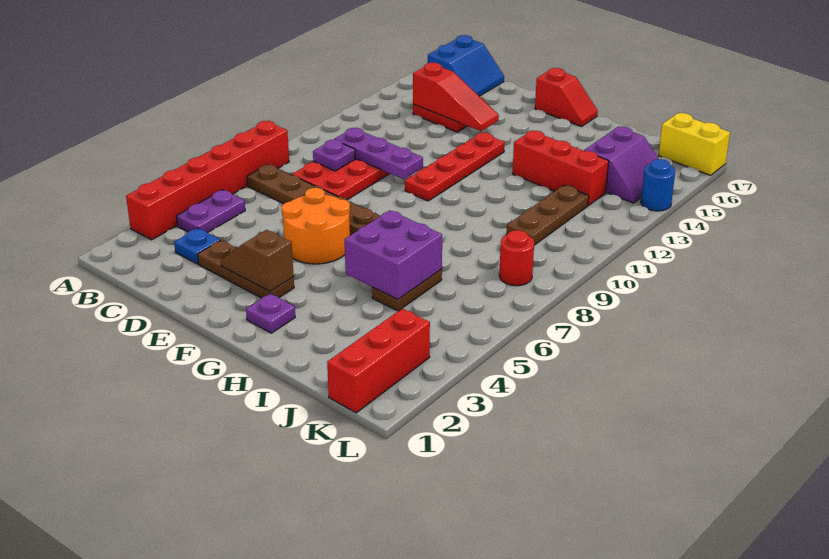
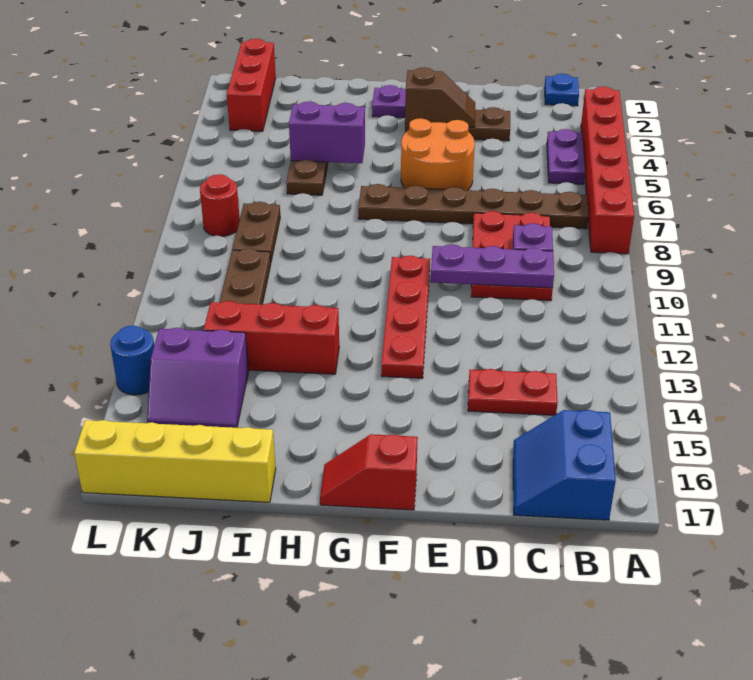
blue plate C3 level 1 -> blue plate B1 level 1
red slope C14:E14 level 2 top C -> none
purple brick H5:I6 level 2 -> purple brick H5:I5 level 2
none -> brown plate J8:J9 level 1
purple slope J14:K15 level 1 top J -> purple slope J14:K15 level 1 top 14
yellow brick K17:L17 level 1 -> yellow brick I17:L17 level 1

